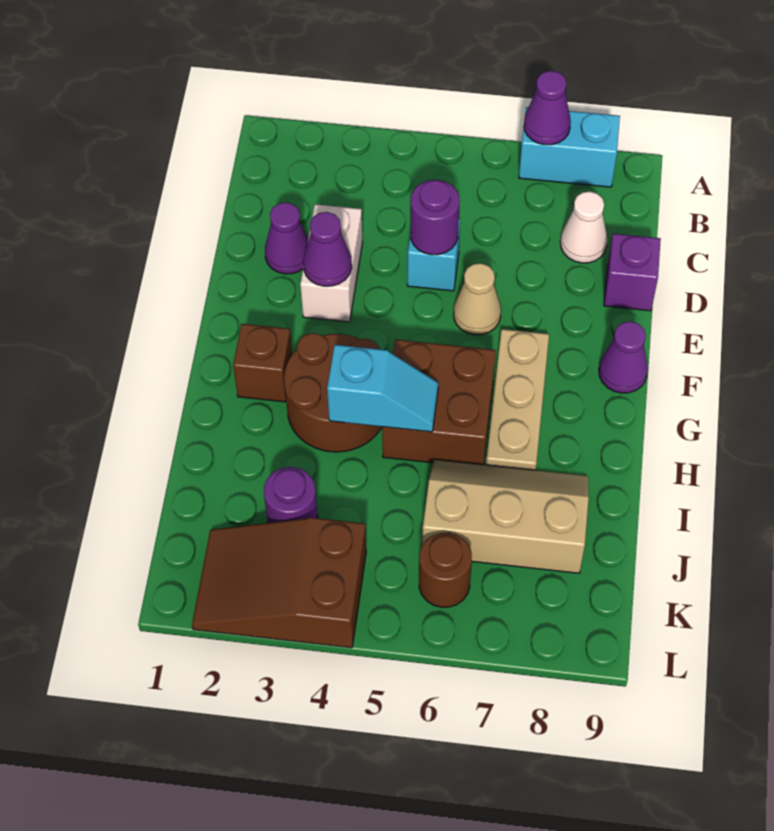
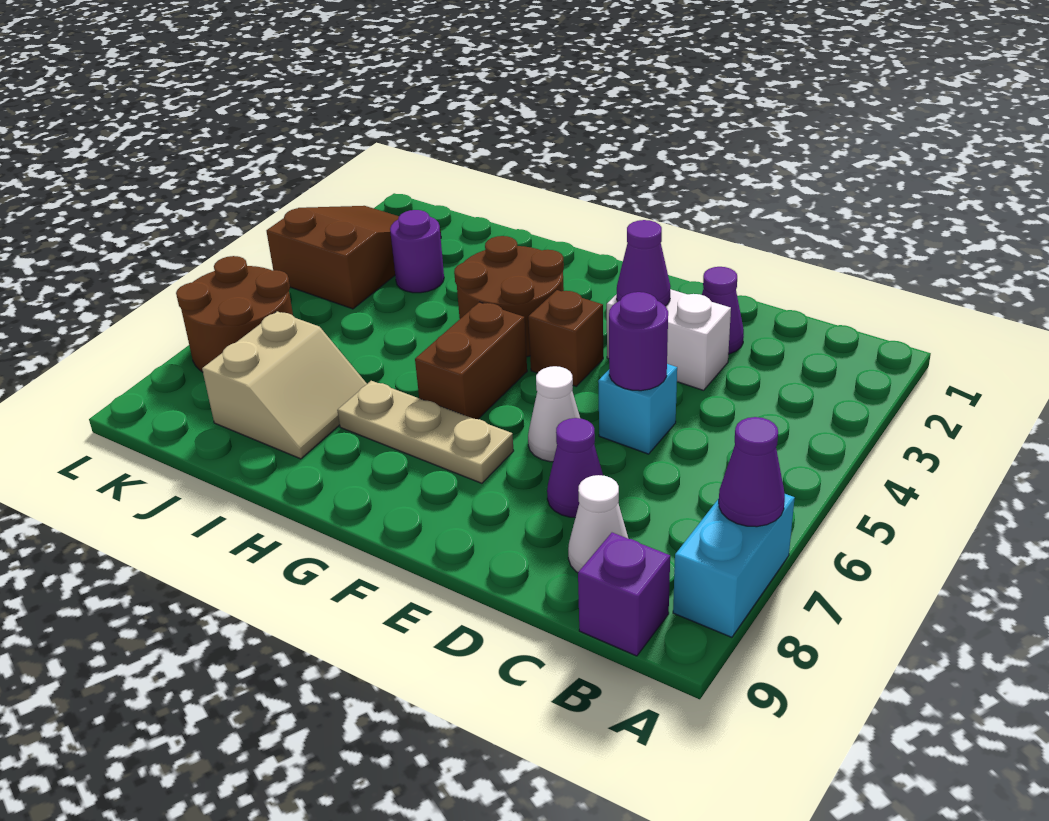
purple brick D9 level 1 -> purple brick B9 level 1
tan cone E6 level 1 -> white cone E6 level 1
purple cone F9 level 1 -> purple cone D7 level 1
brown brick G2 level 1 -> brown brick F4 level 1
brown brick G5:H6 level 1 -> brown brick G5:G6 level 1
cyan slope H4:H5 level 2 top 4 -> none
tan slope I6:J8 level 1 top J -> tan slope I7:J8 level 1 top J
brown round brick K6 level 1 -> brown round brick K6:L7 level 1

